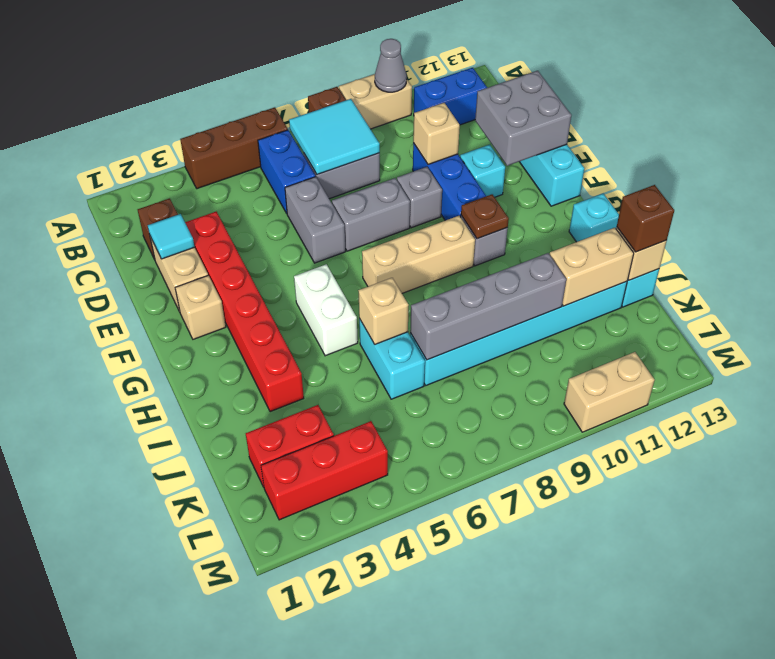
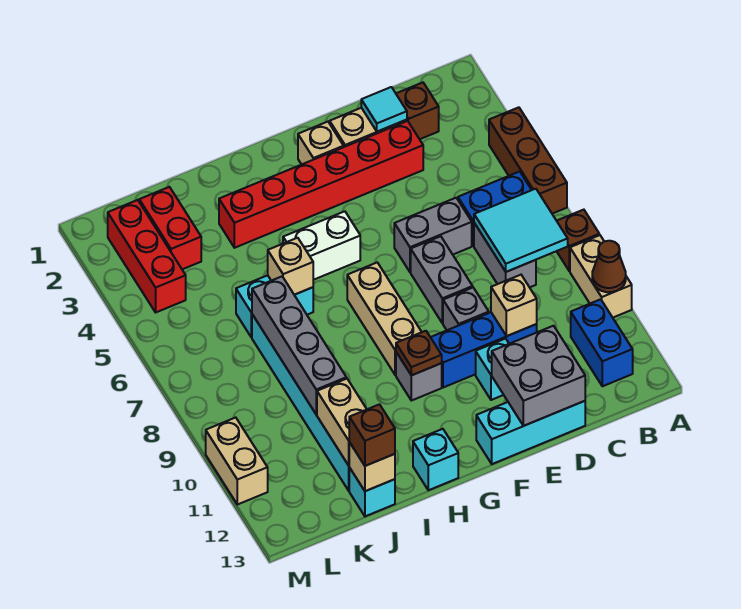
grey cone A10 level 2 -> brown cone A10 level 2

